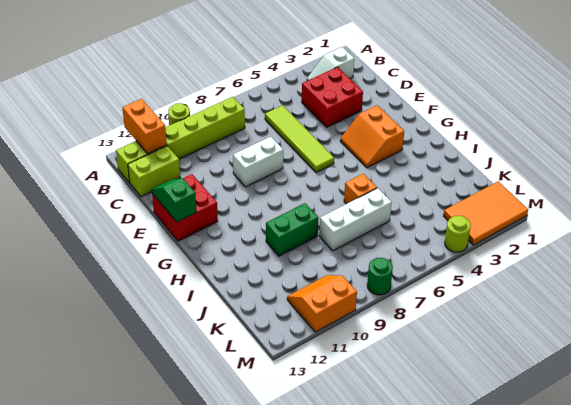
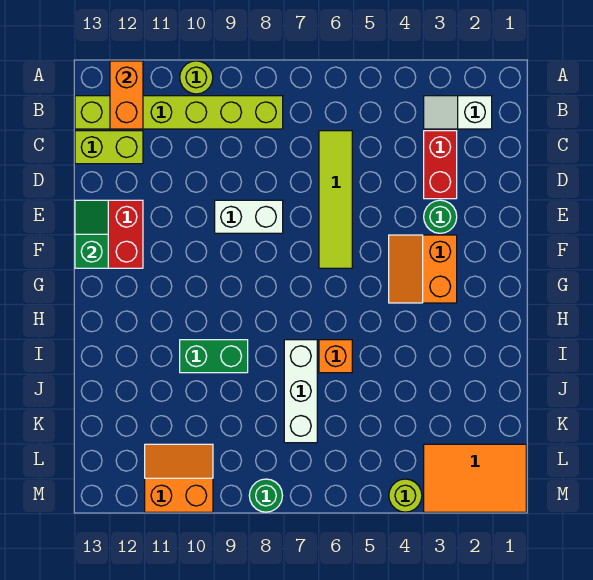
red brick C3:D4 level 1 -> red brick C3:D3 level 1
none -> green round brick E3 level 1
white brick J6:J8 level 1 -> white brick I7:K7 level 1

